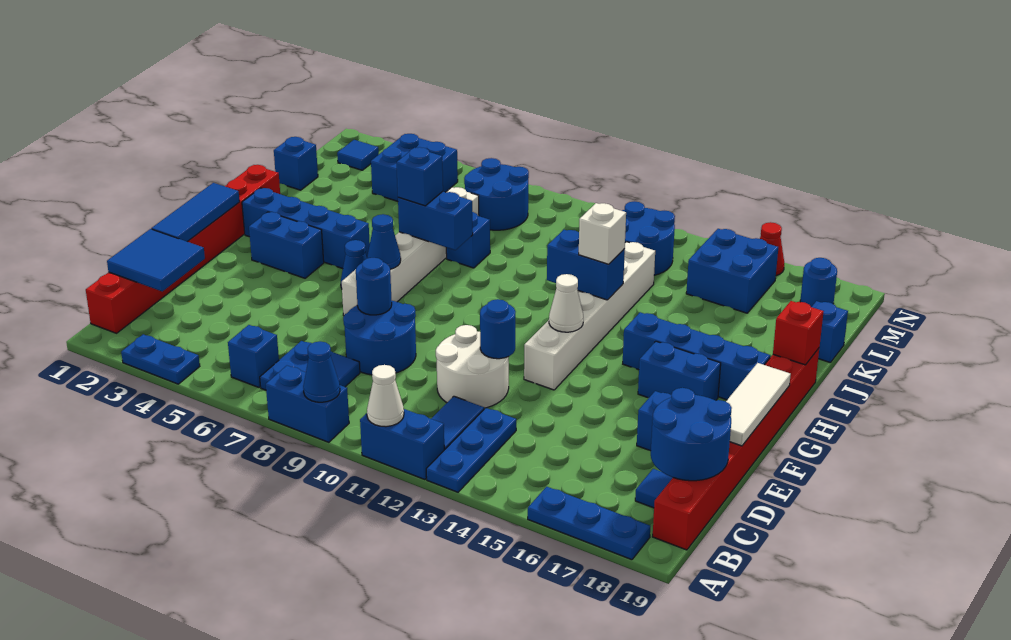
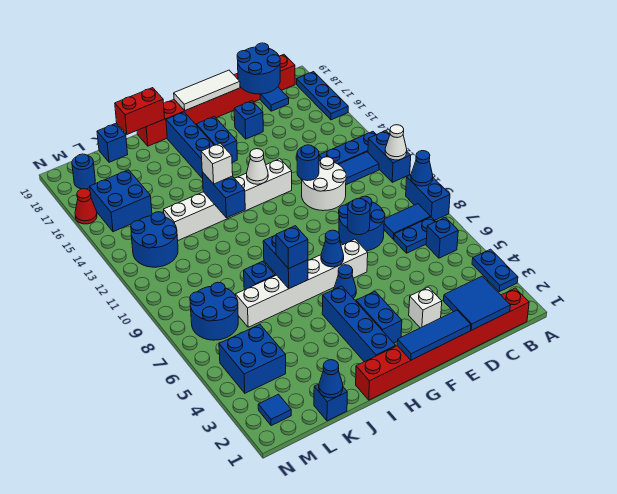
none -> white brick E3 level 1
red brick I19 level 2 -> red brick I19:J19 level 2
none -> blue cone K1 level 2

